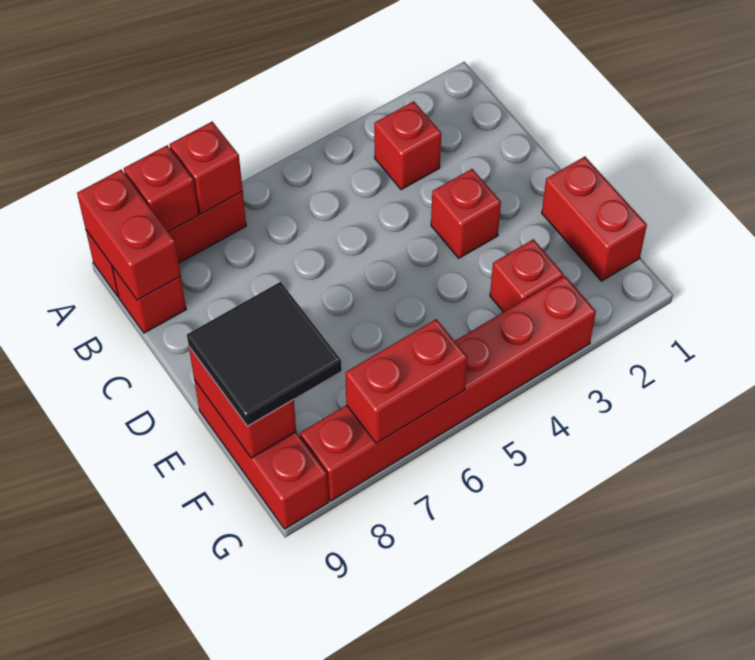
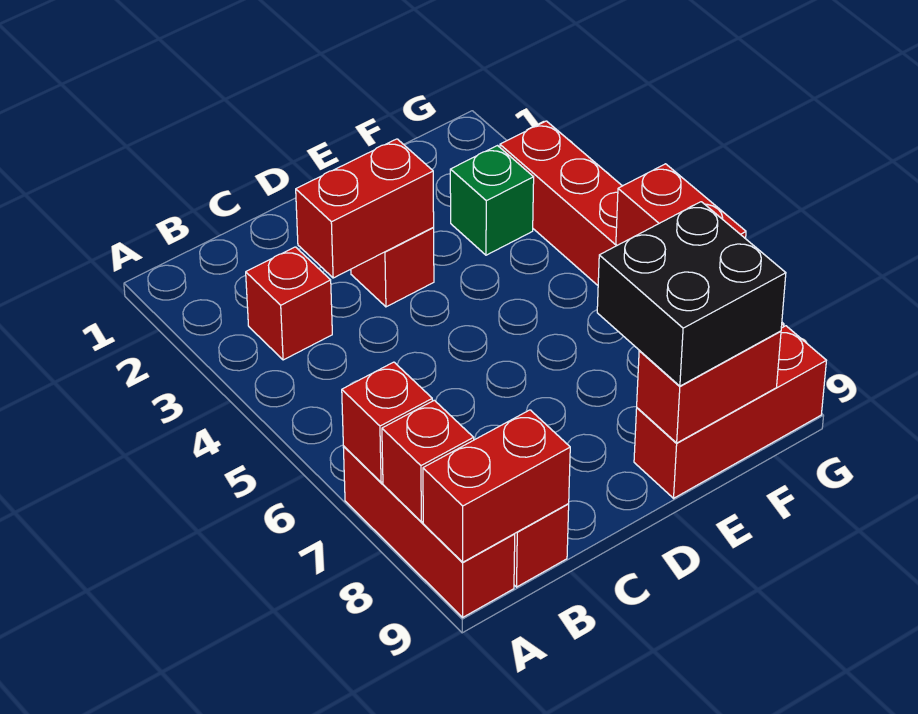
red brick E1:F1 level 1 -> red brick C3:D3 level 2
black tile E8:F9 level 3 -> black brick E8:F9 level 3
red brick F3 level 1 -> green brick F3 level 1

